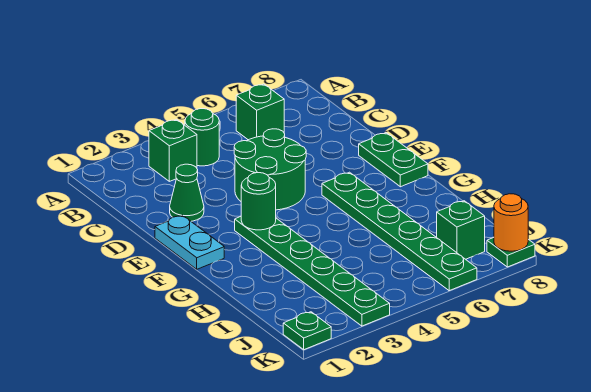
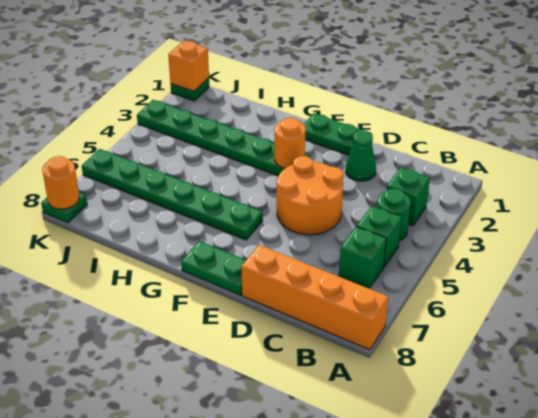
none -> orange brick A8:D8 level 1
green round brick D4:E5 level 1 -> orange round brick D4:E5 level 1
cyan plate E1:F1 level 1 -> green plate E1:F1 level 1
green round brick F3 level 2 -> orange round brick F3 level 2
green brick J7 level 1 -> green brick B5 level 1
none -> orange brick K1 level 2

